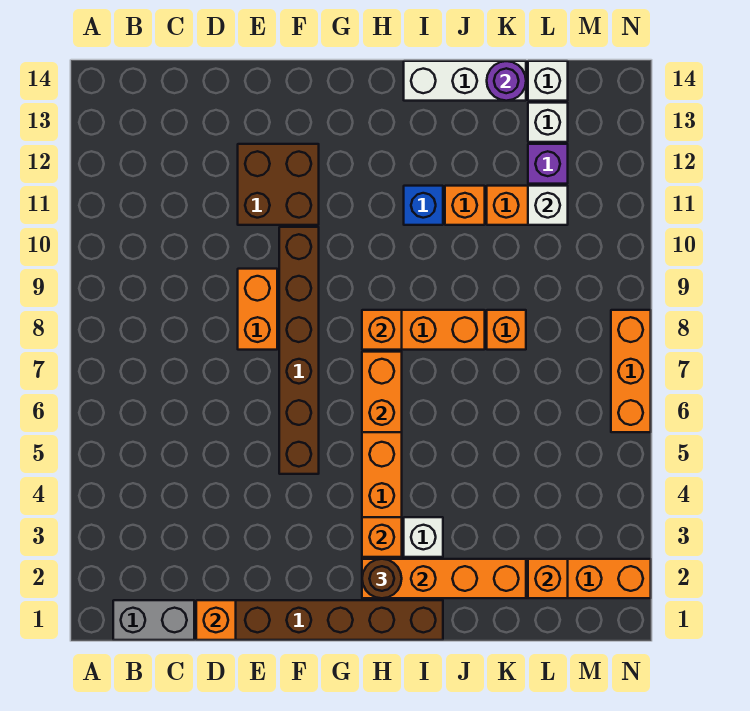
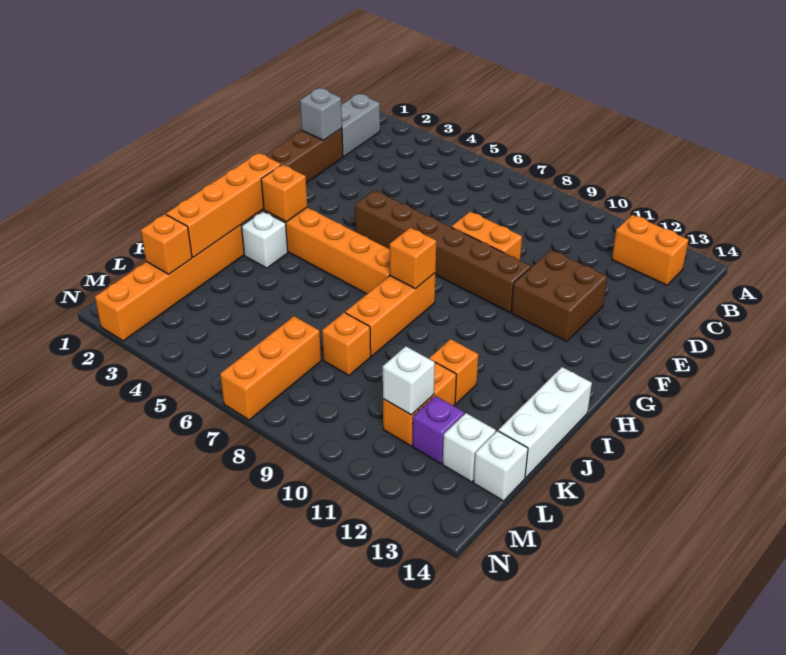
orange brick D1 level 2 -> grey brick D1 level 2
brown round brick H2 level 3 -> none
orange brick H6:H7 level 2 -> orange brick B12:B13 level 1
blue brick I11 level 1 -> none
purple round brick K14 level 2 -> none
orange brick N6:N8 level 1 -> orange brick L7:N7 level 1

